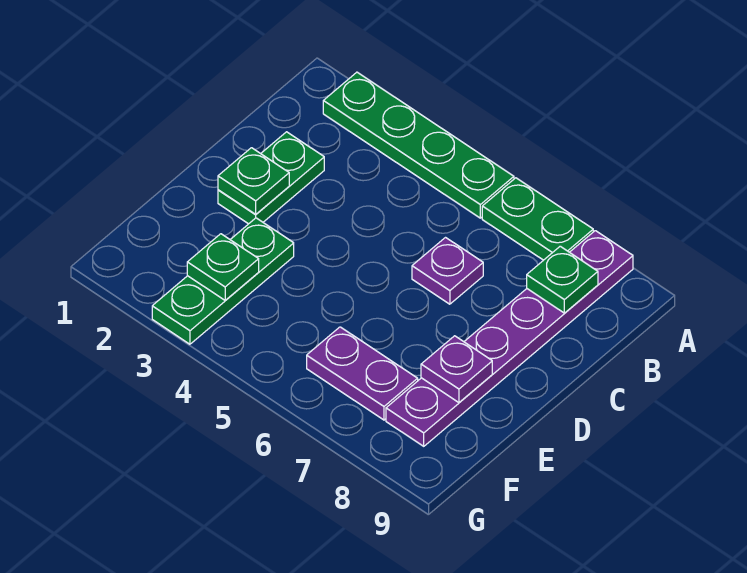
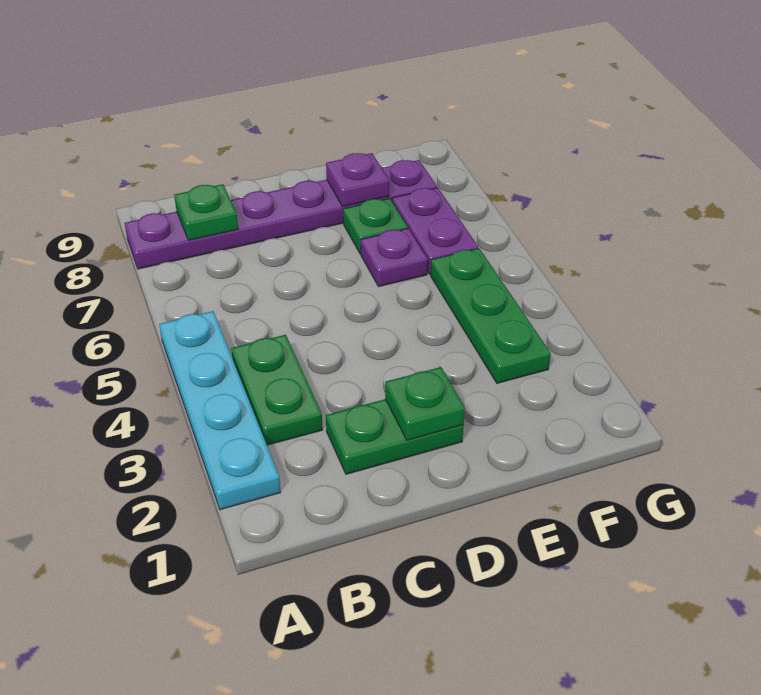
green plate A2:A5 level 1 -> cyan plate A2:A5 level 1
green plate A6:A7 level 1 -> green plate B3:B4 level 1
purple plate C6 level 1 -> purple plate E6 level 1
green plate E3:G3 level 1 -> green plate F3:F5 level 1
green plate F3 level 2 -> green plate E7 level 1

